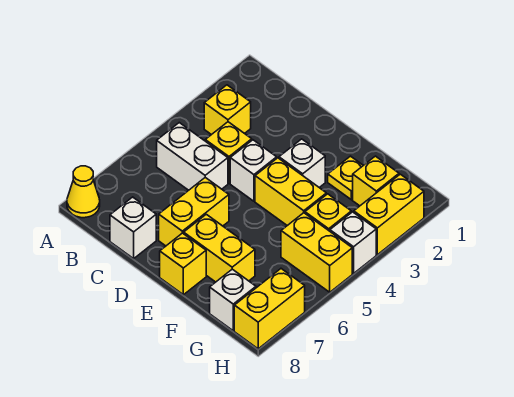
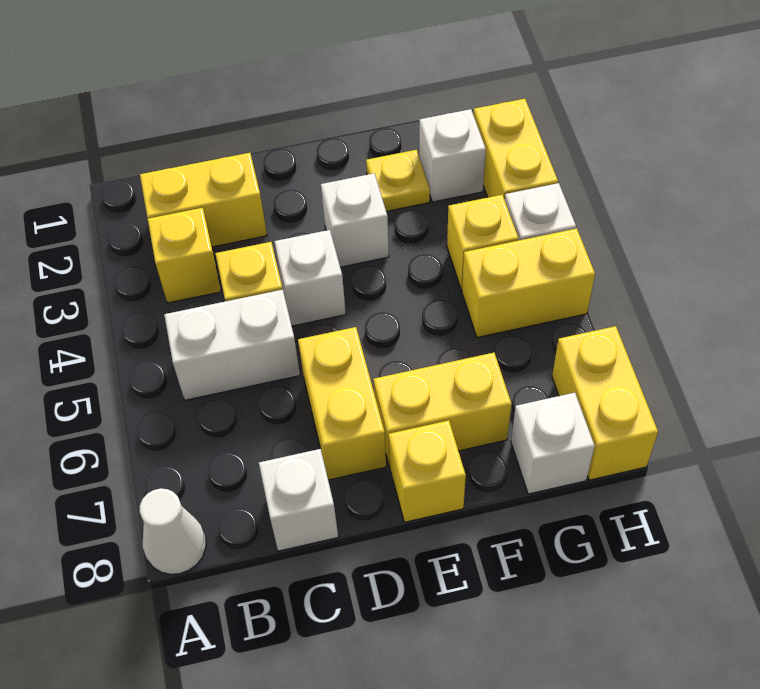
yellow cone A8 level 1 -> white cone A8 level 1
yellow brick E4:F4 level 1 -> yellow brick B2:C2 level 1
yellow brick G2 level 1 -> white brick G2 level 1

